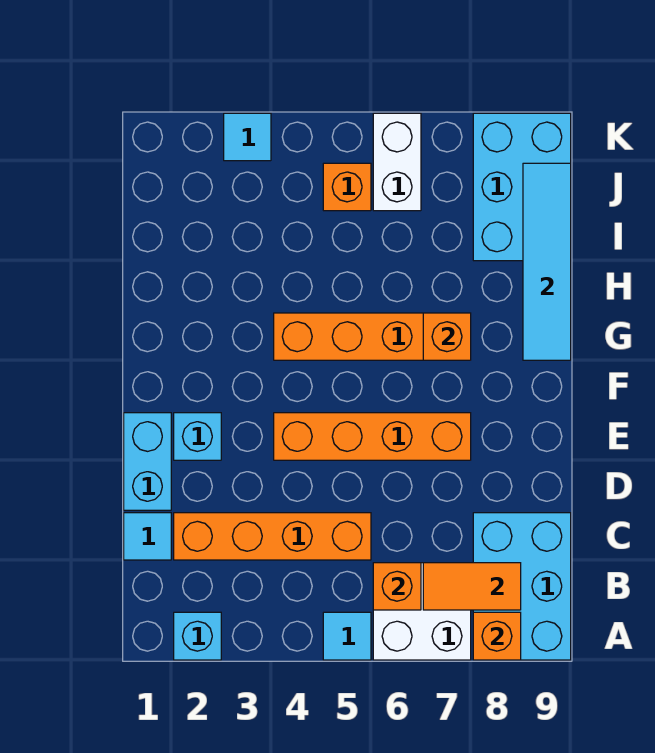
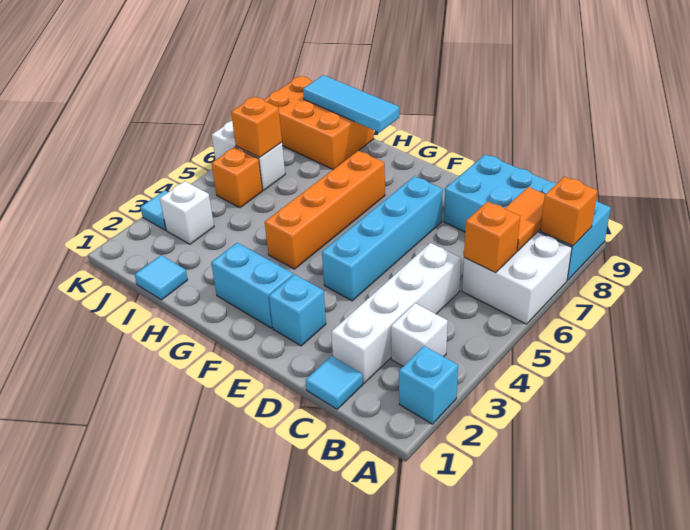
cyan tile A5 level 1 -> cyan tile I1 level 1
cyan brick A8:C9 level 1 -> cyan brick A8:D9 level 1
none -> white brick B3 level 1
orange brick C2:C5 level 1 -> white brick C2:C5 level 1
cyan brick D1:E1 level 1 -> cyan brick F2:G2 level 1
orange brick E4:E7 level 1 -> cyan brick E4:E7 level 1
orange brick G7 level 2 -> orange brick J6 level 2
cyan tile G9:J9 level 2 -> cyan tile H9:J9 level 2
cyan brick I8:K9 level 1 -> orange brick I8:K9 level 1
none -> white brick J3 level 1

